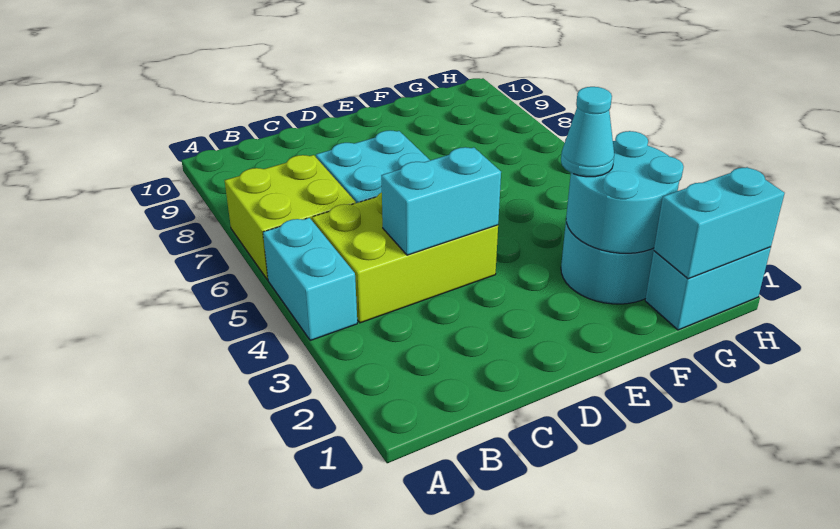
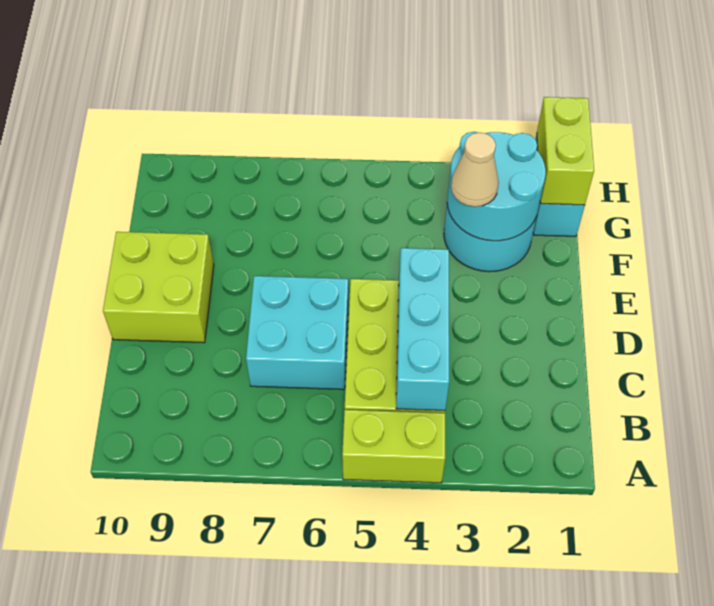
cyan brick A4:A5 level 1 -> lime brick A4:A5 level 1
lime brick A6:B7 level 1 -> lime brick D9:E10 level 1
cyan brick C4:D4 level 2 -> cyan brick B4:D4 level 2
cyan cone F3 level 3 -> tan cone F3 level 3
cyan brick G1:H1 level 2 -> lime brick G1:H1 level 2

